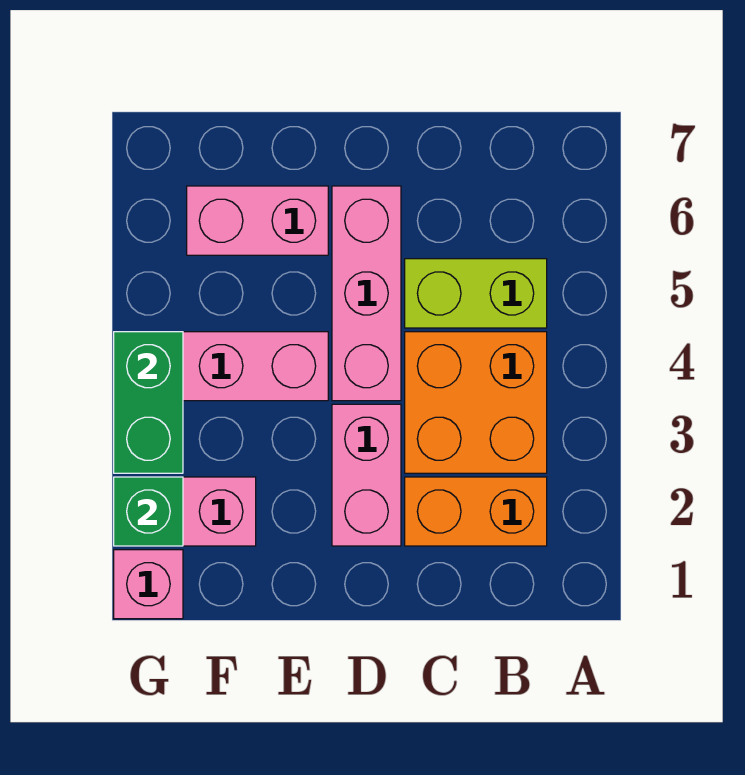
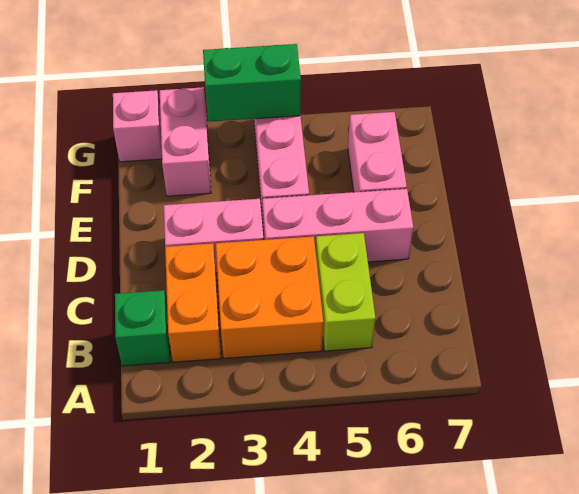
green brick G2 level 2 -> green brick B1 level 1

